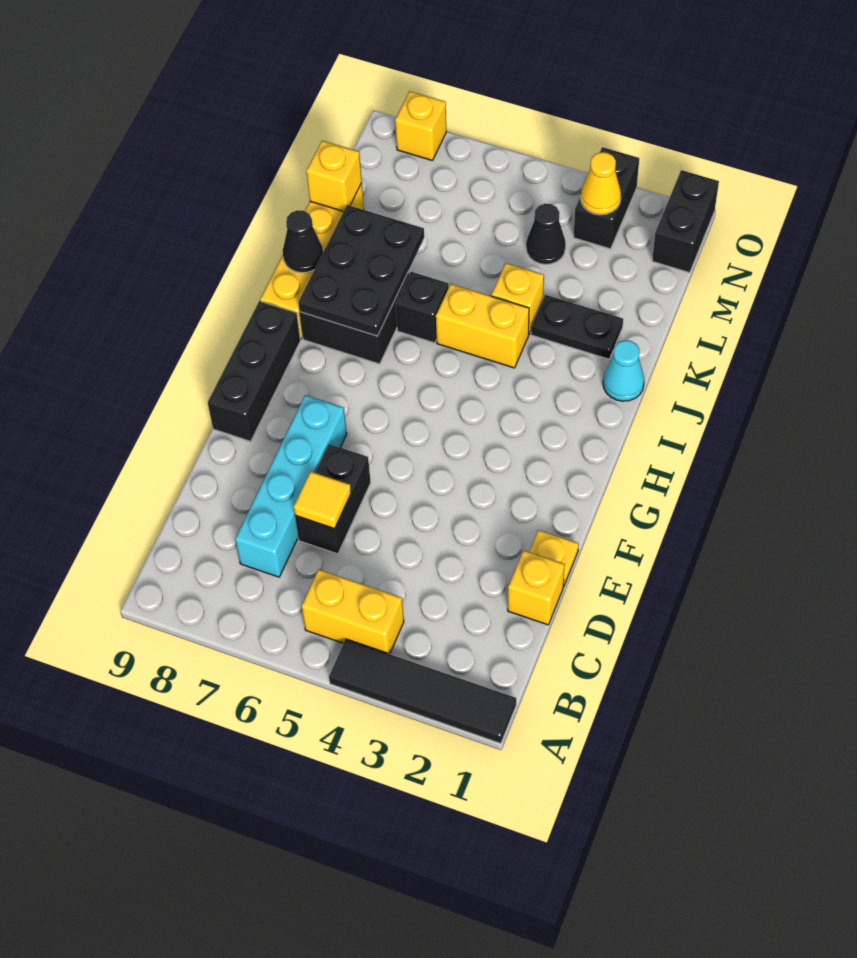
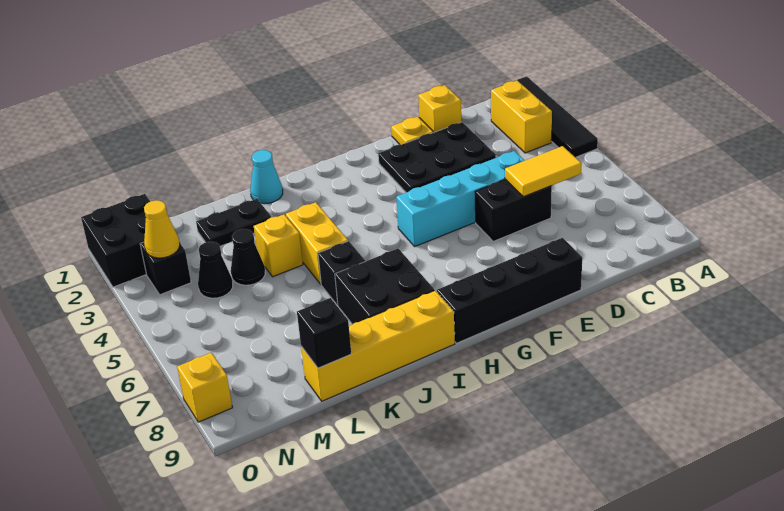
yellow brick B4:B5 level 1 -> yellow brick B2:B3 level 1
cyan brick C7:F7 level 1 -> cyan brick D5:G5 level 1
yellow tile D6 level 2 -> yellow tile C6:D6 level 2
black brick F9:H9 level 1 -> black brick E9:H9 level 1
black plate I7:K8 level 2 -> black plate D2:F3 level 1
black cone J9 level 2 -> black cone L4 level 1
black plate K2:K3 level 1 -> black plate K2:L2 level 1
yellow brick L9 level 2 -> black brick L9 level 2
black brick N1:O1 level 1 -> black brick N1:O2 level 1
black brick N3:O3 level 1 -> black brick N3 level 1

